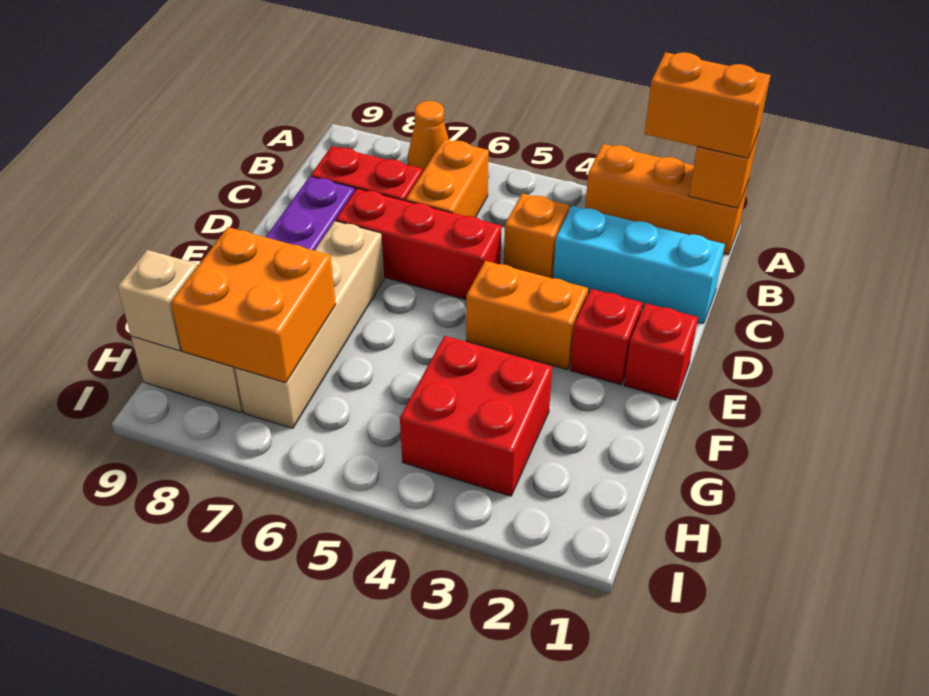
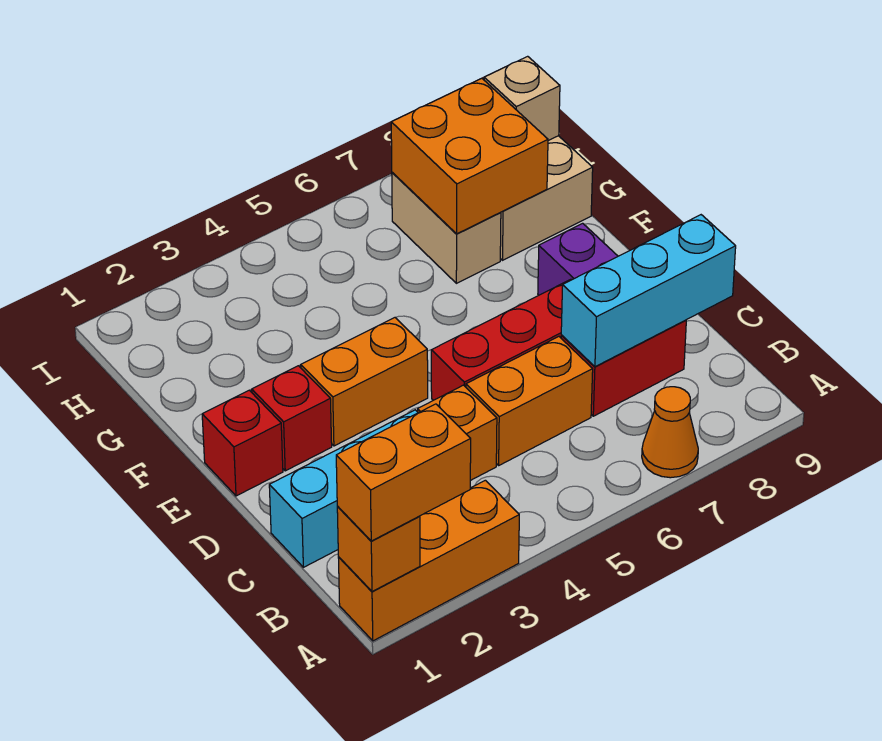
orange brick B6:C6 level 1 -> orange brick C5:C6 level 1
none -> cyan brick C7:C9 level 2
tan brick E7:H7 level 1 -> tan brick G7:H7 level 1
red brick G3:H4 level 1 -> none

